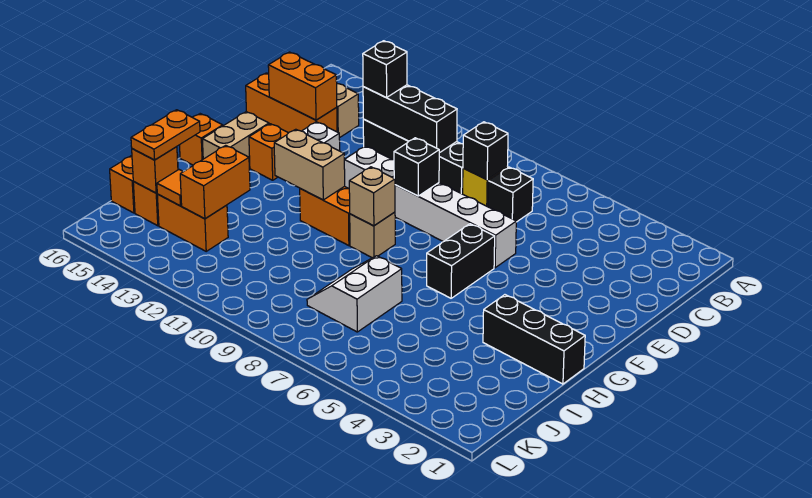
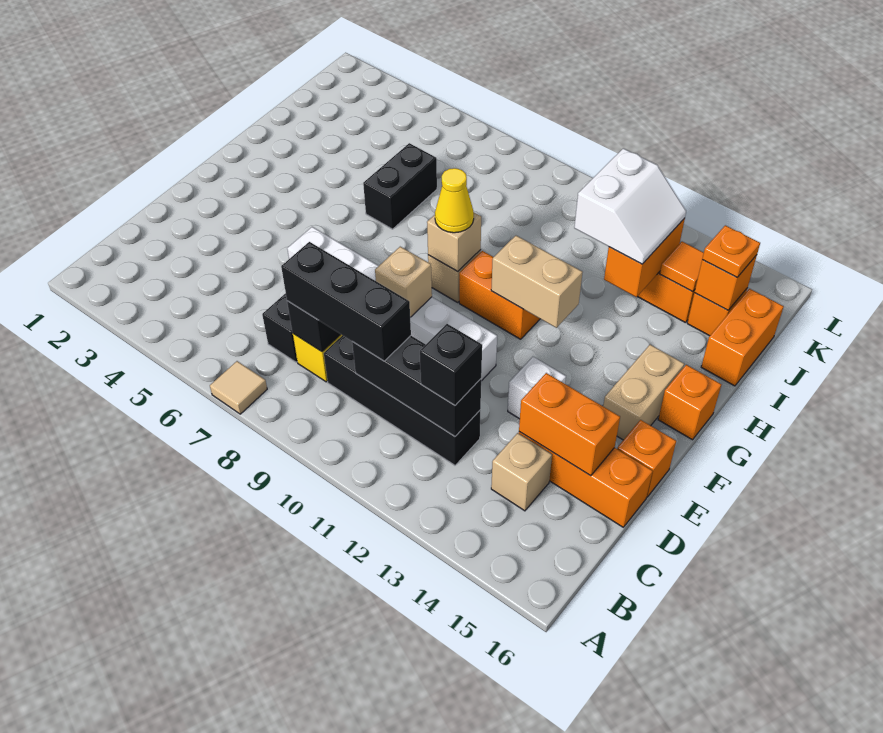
none -> tan tile A7 level 1
black brick E9 level 2 -> tan brick E9 level 2
black brick F6:G6 level 1 -> black brick H6:I6 level 1
orange brick F14 level 1 -> orange brick E16 level 1
none -> yellow cone G9 level 3
black brick H1:H3 level 1 -> black brick C8:C10 level 3
white slope I7:J8 level 1 top 7 -> white slope I12:J13 level 3 top 12
orange plate I15:J15 level 3 -> orange plate J15 level 3

